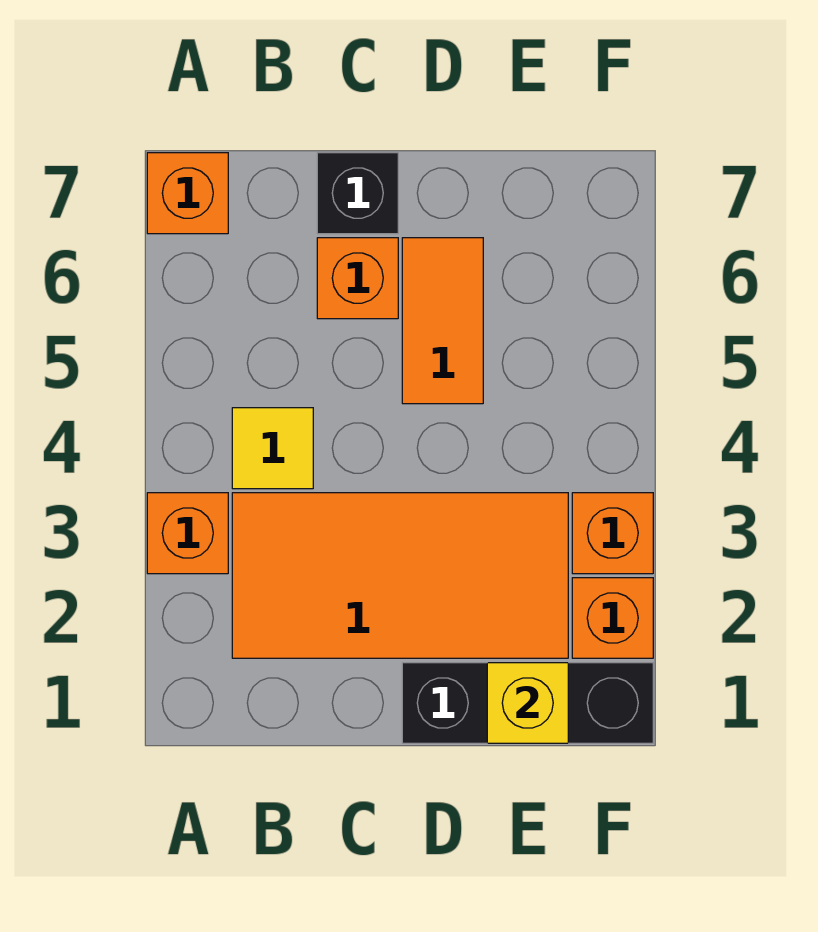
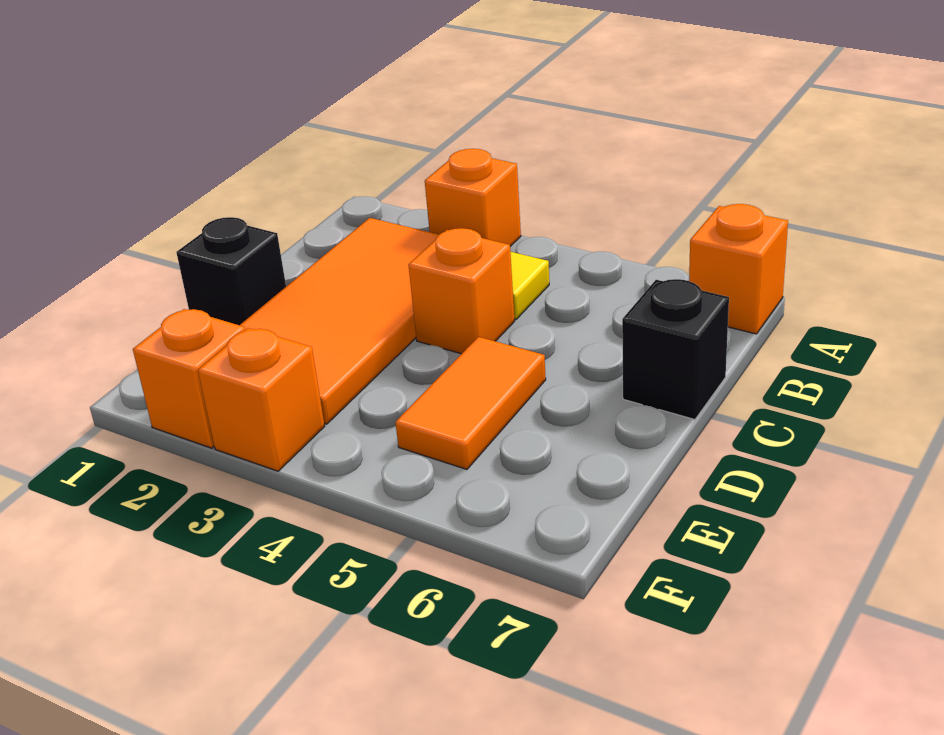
orange brick C6 level 1 -> orange brick C4 level 1
black brick D1:F1 level 1 -> black brick D1 level 1
orange tile D5:D6 level 1 -> orange tile D5:E5 level 1
yellow brick E1 level 2 -> none

